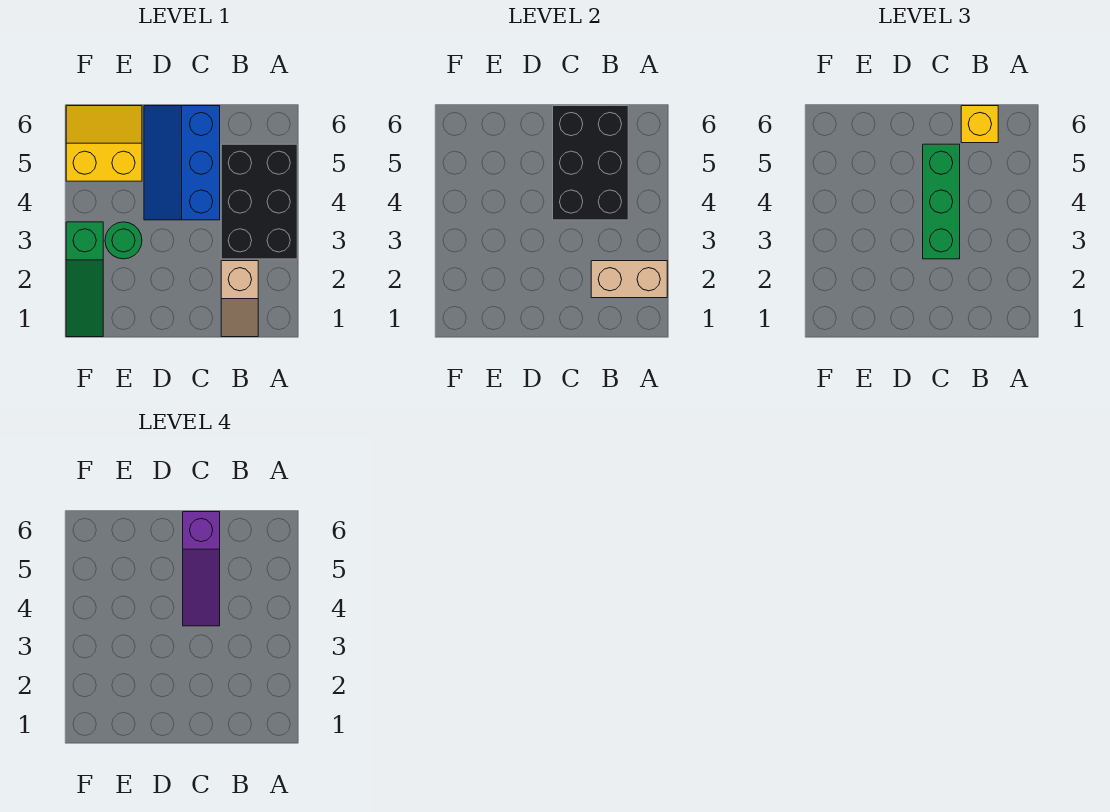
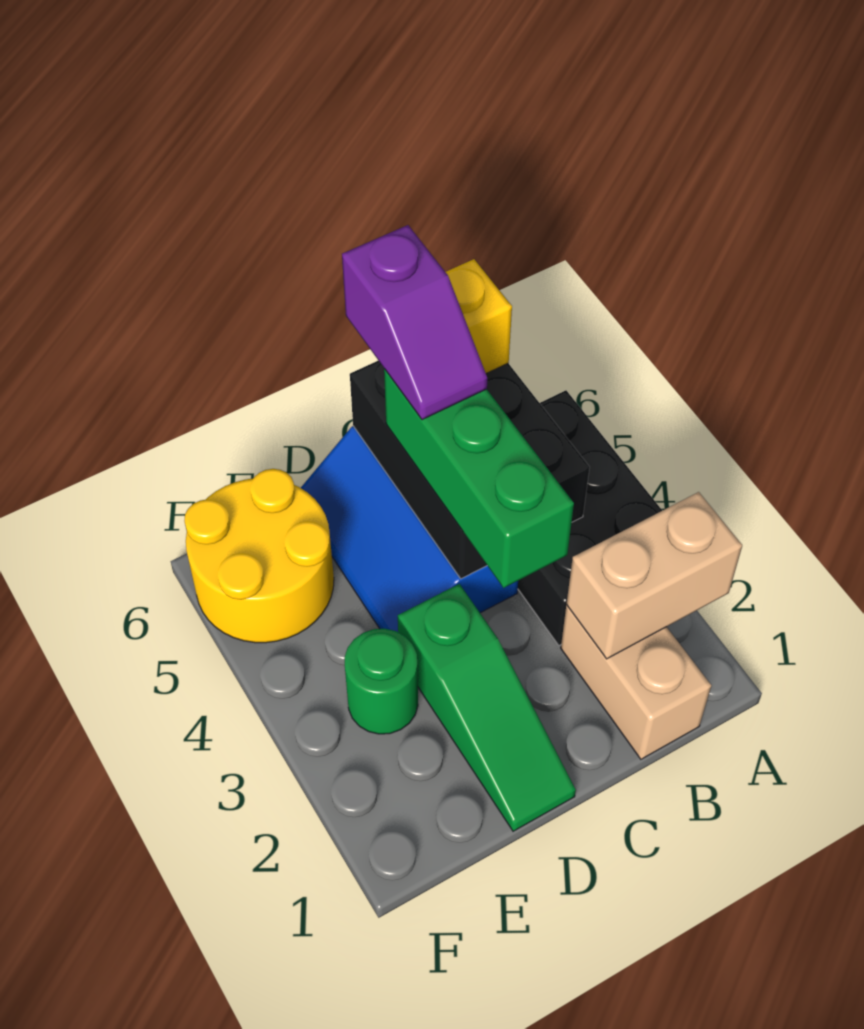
tan slope B1:B2 level 1 top 2 -> tan brick B1:B2 level 1
purple slope C4:C6 level 4 top 6 -> purple slope C5:C6 level 4 top 6
yellow slope E5:F6 level 1 top 5 -> yellow round brick E5:F6 level 1
green slope F1:F3 level 1 top 3 -> green slope D1:D3 level 1 top 3

